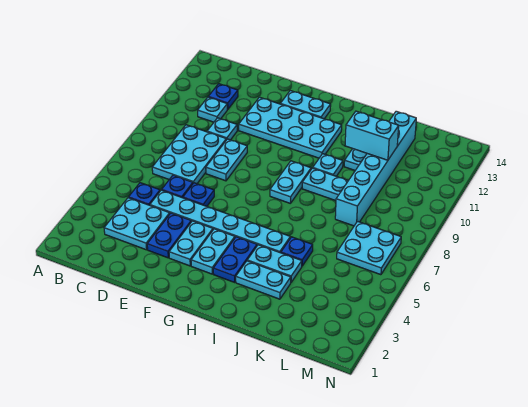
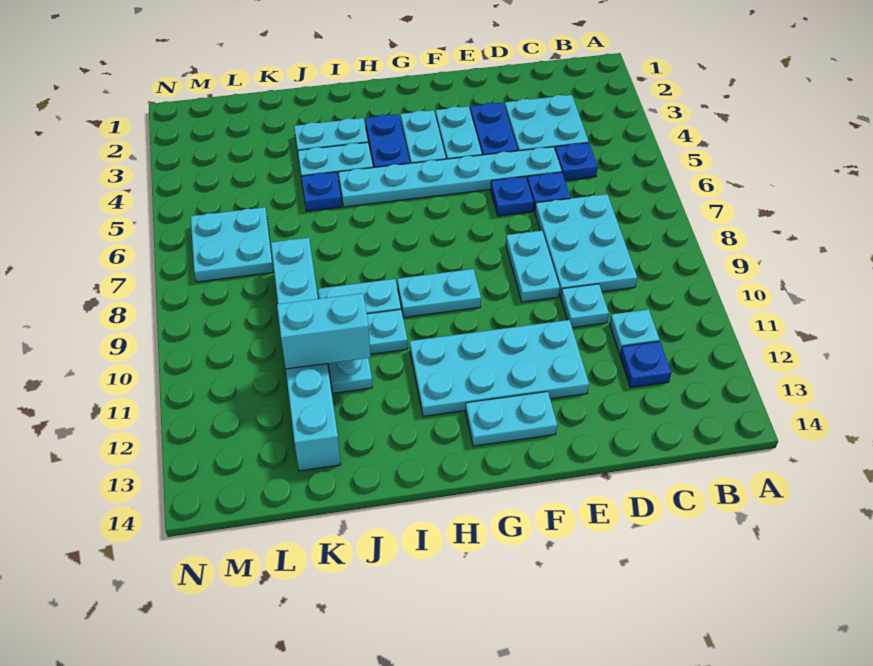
cyan plate H8:H9 level 1 -> cyan plate G9:H9 level 1

